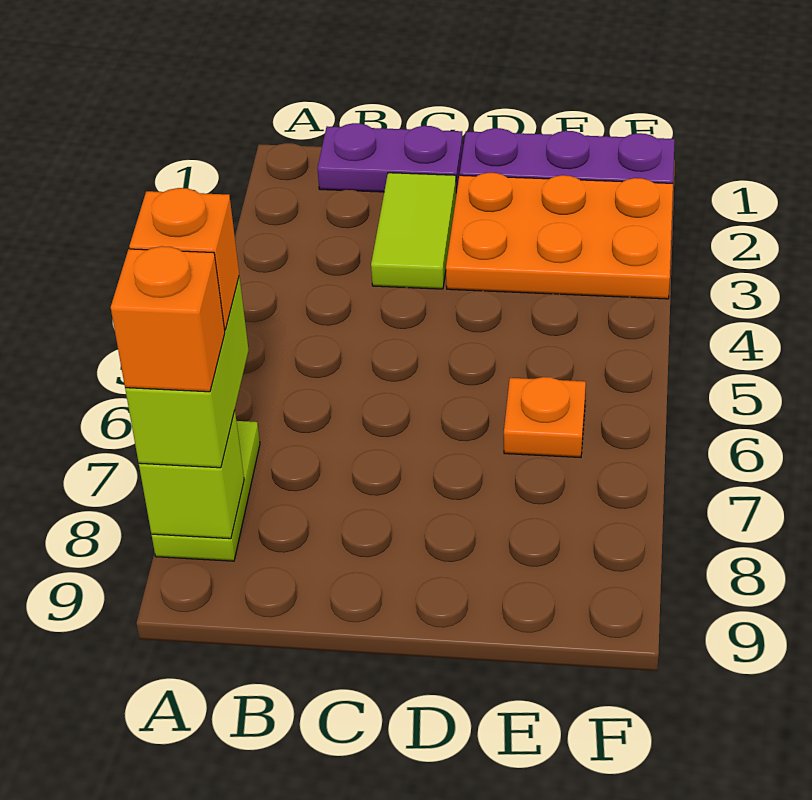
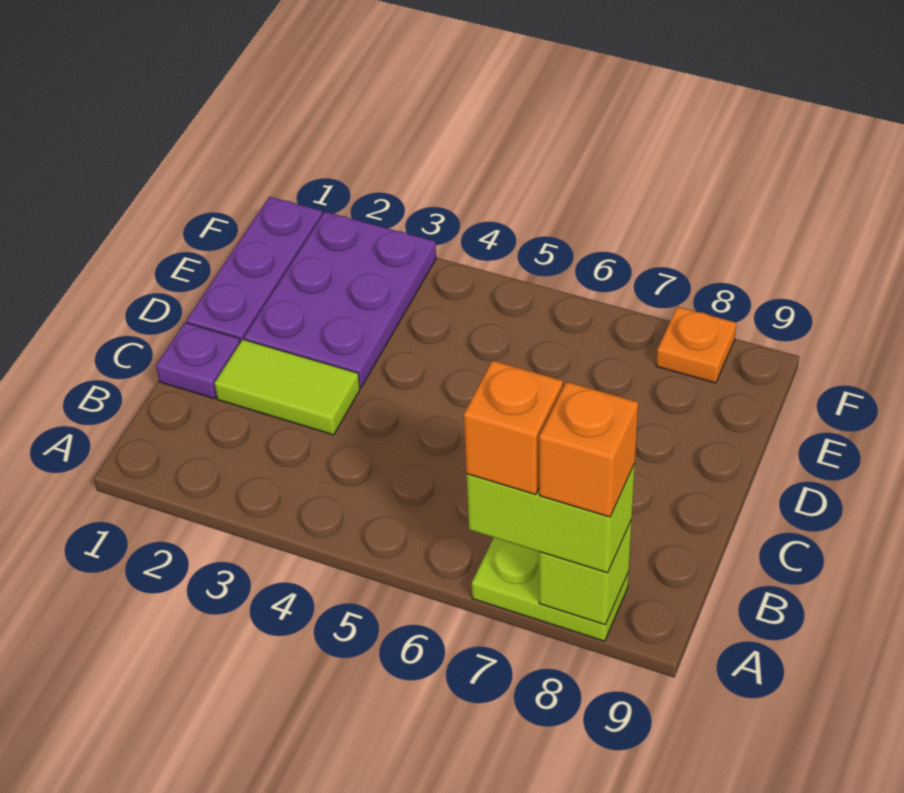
purple plate B1:C1 level 1 -> purple plate C1 level 1
orange plate D2:F3 level 1 -> purple plate D2:F3 level 1
orange plate E6 level 1 -> orange plate F8 level 1

